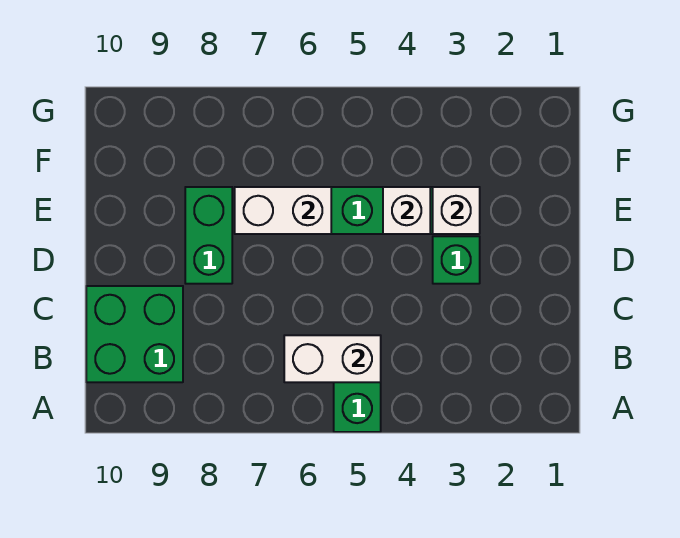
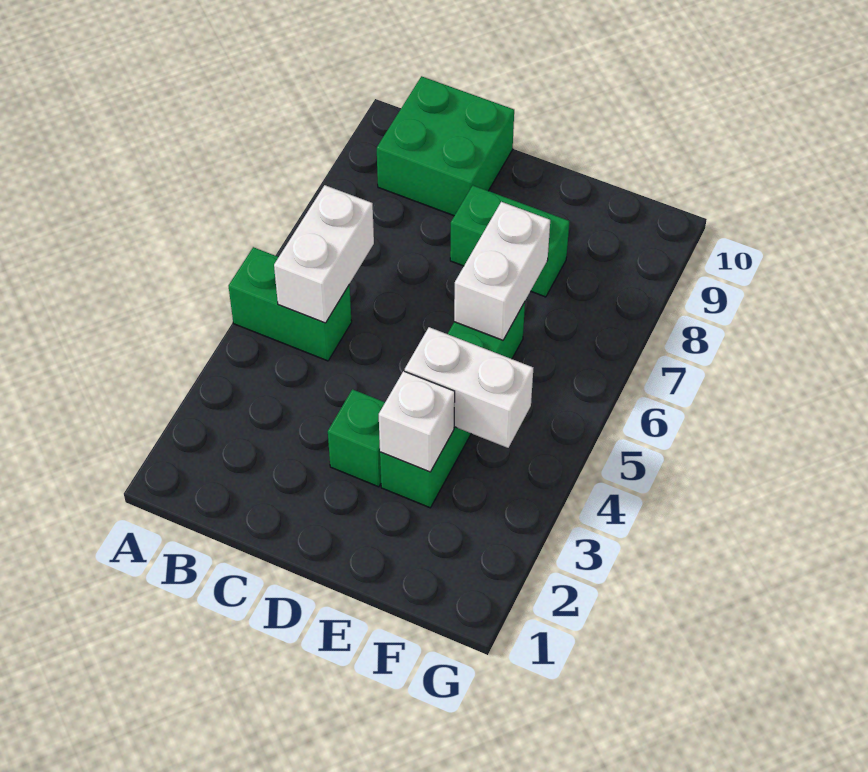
white brick E4 level 2 -> white brick E4:F4 level 2

